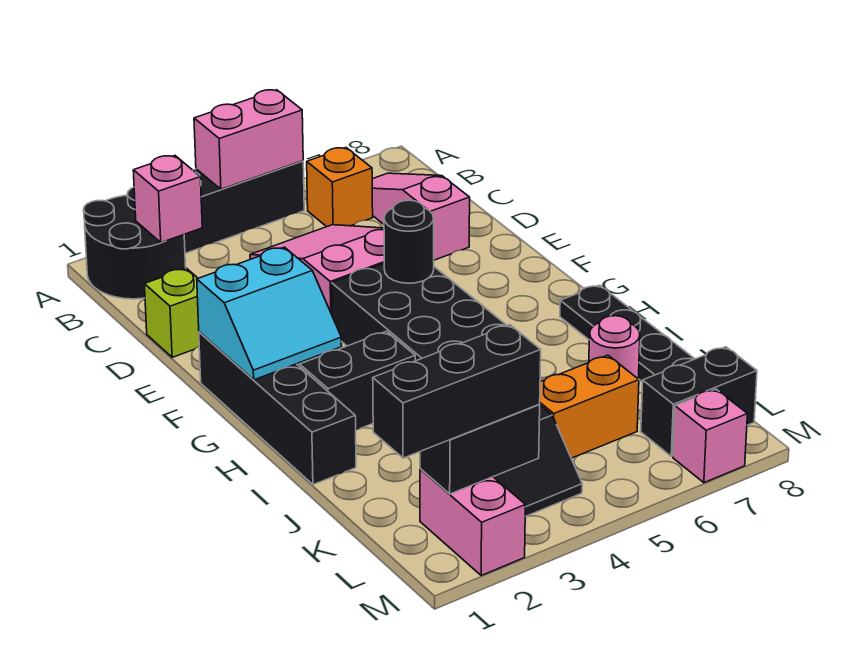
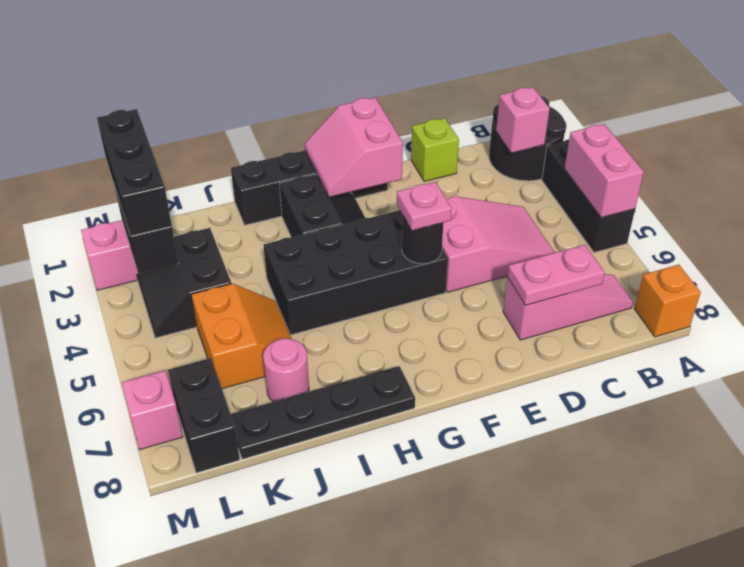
orange brick B6 level 1 -> orange brick A8 level 1
none -> pink plate C7:D7 level 2
cyan slope F1:G2 level 2 top F -> pink slope F1:G2 level 2 top F
none -> pink plate F5 level 3

